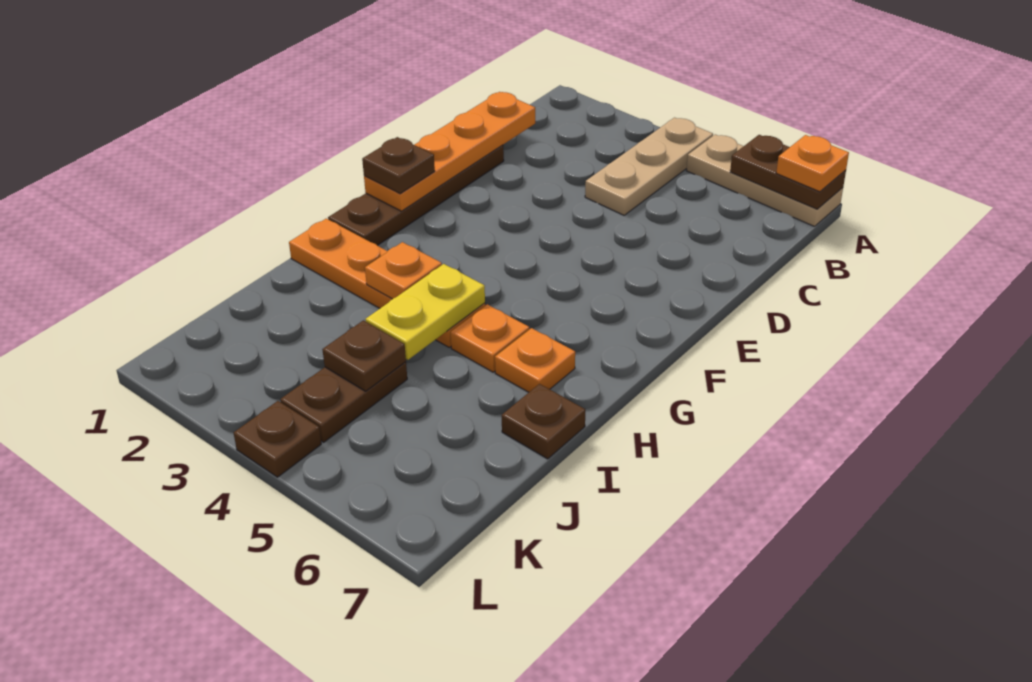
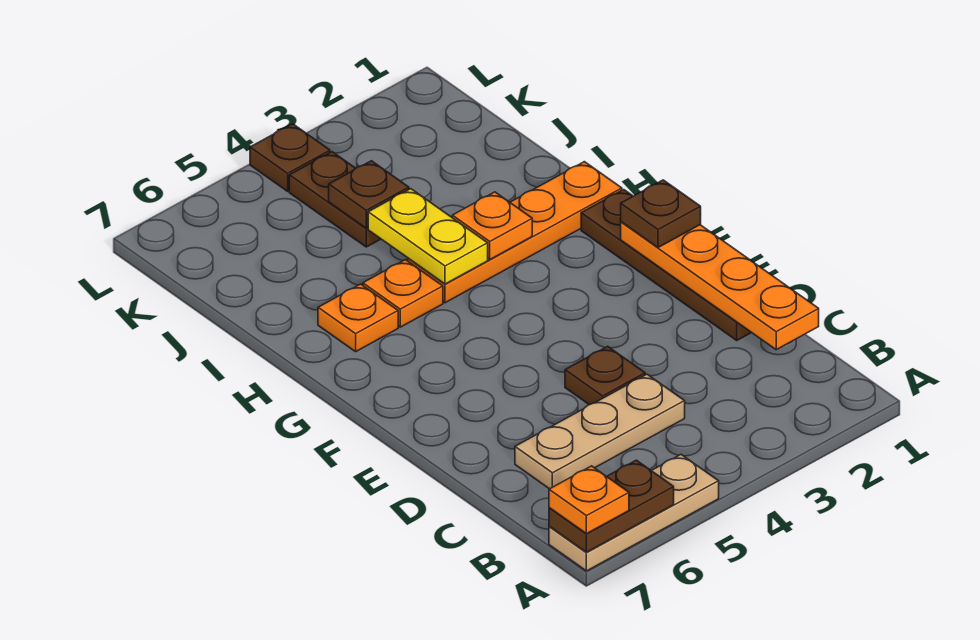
tan plate A4:C4 level 1 -> tan plate C4:C6 level 1
brown plate I7 level 1 -> brown plate D4 level 1

